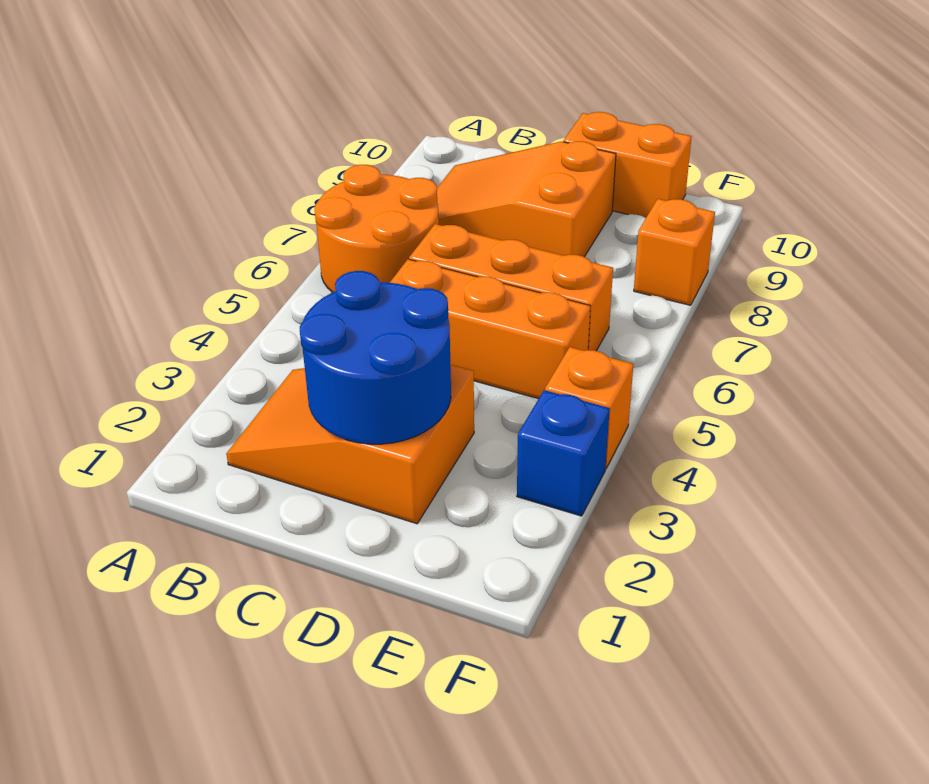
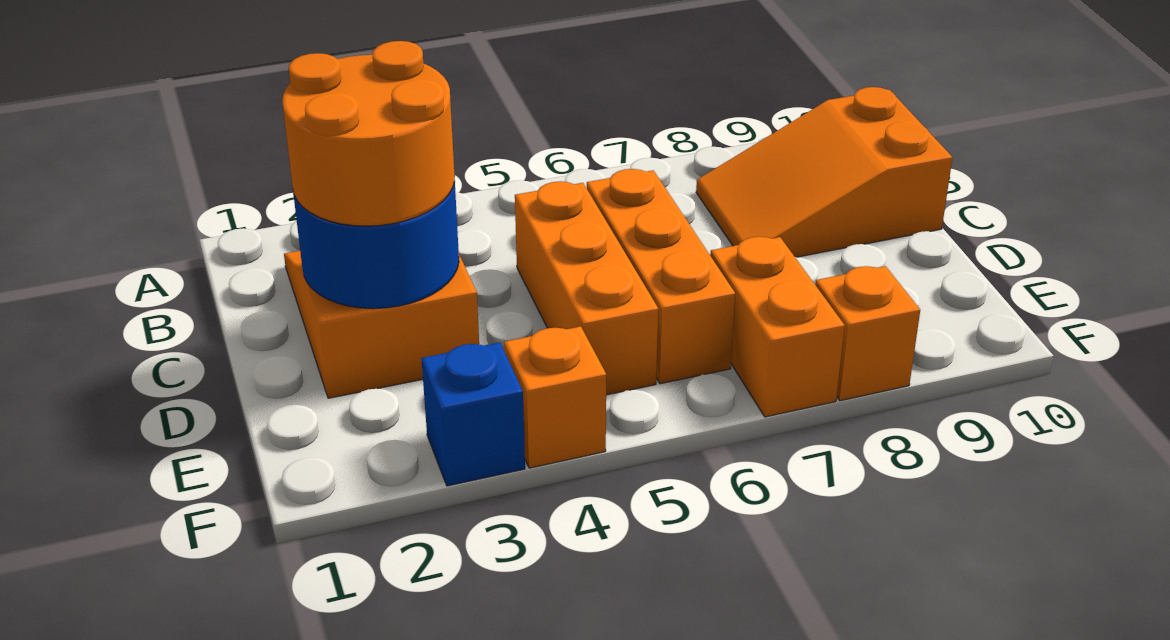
orange round brick A6:B7 level 1 -> orange round brick C2:D3 level 3
orange slope B8:D9 level 1 top D -> orange slope B8:C10 level 1 top 10
orange brick D10:E10 level 1 -> orange brick E7:F7 level 1

